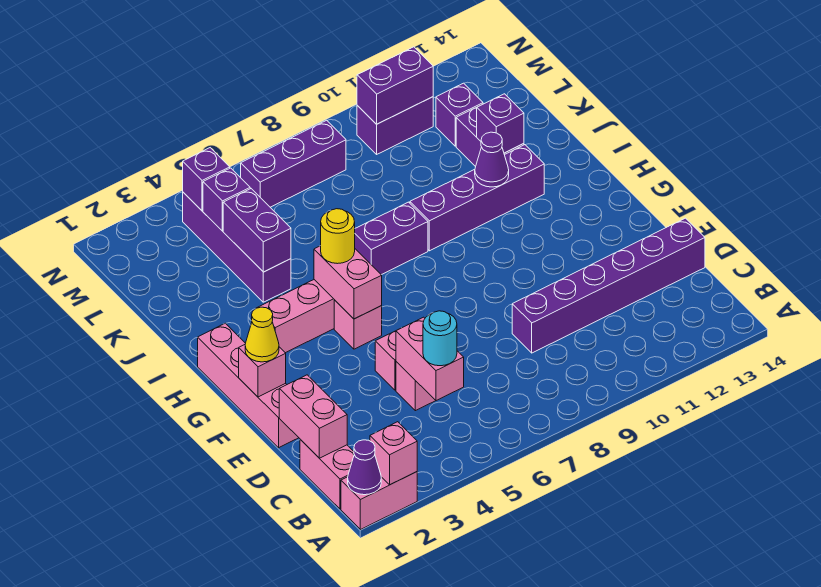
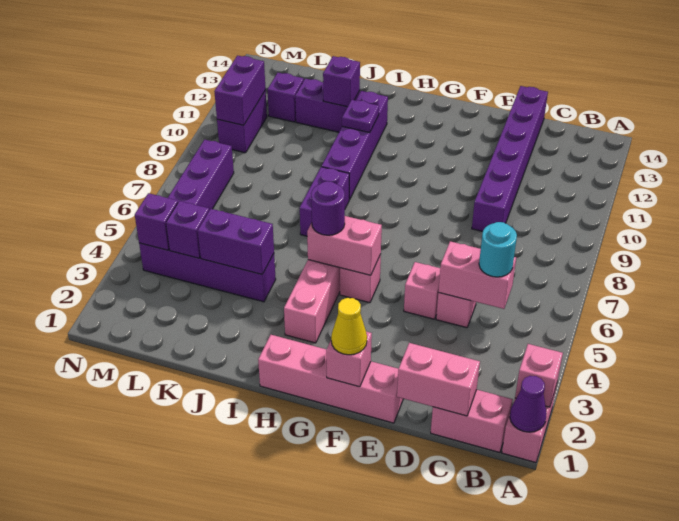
yellow round brick H5 level 3 -> purple round brick H5 level 3
purple cone I11 level 2 -> purple plate I11 level 2

